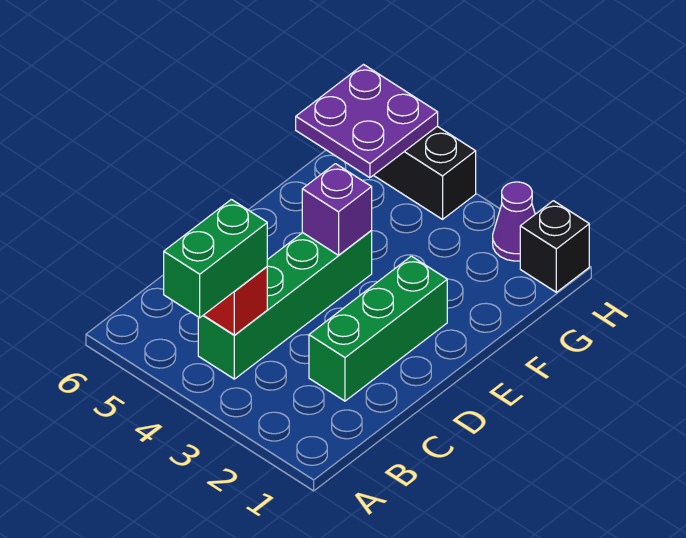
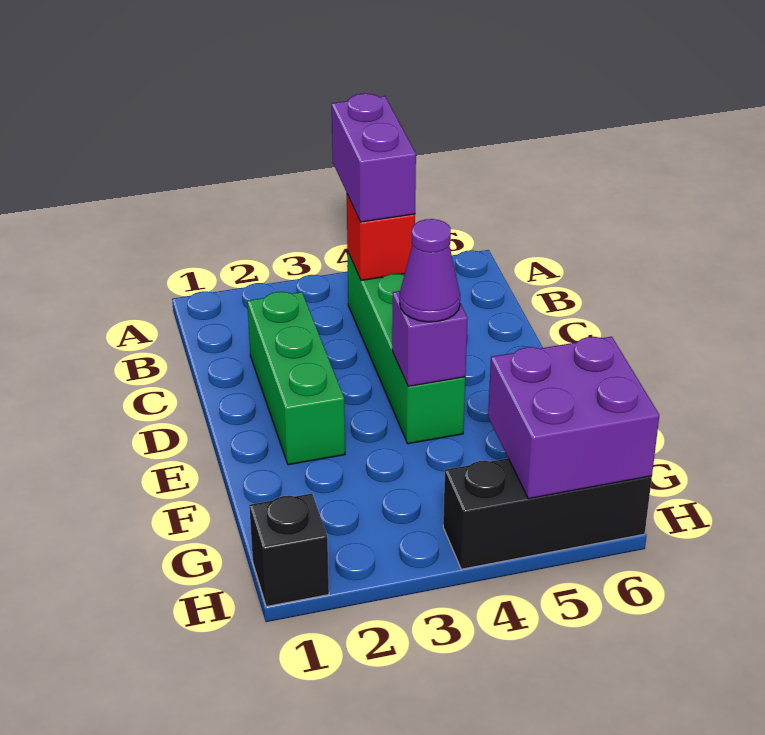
green brick A4:B4 level 3 -> purple brick A4:B4 level 3
purple plate G5:H6 level 2 -> purple brick G5:H6 level 2
purple cone H2 level 1 -> purple cone E4 level 3

